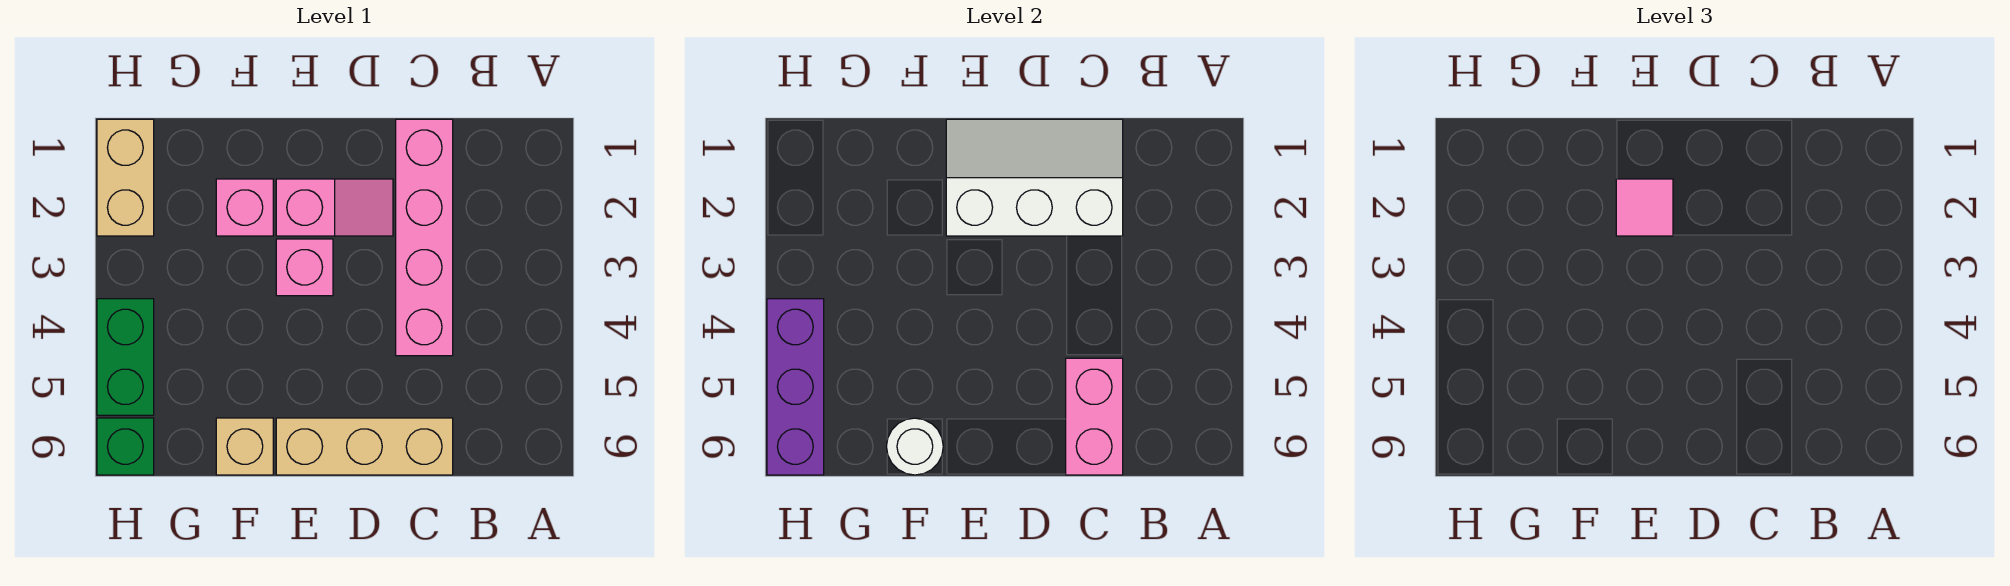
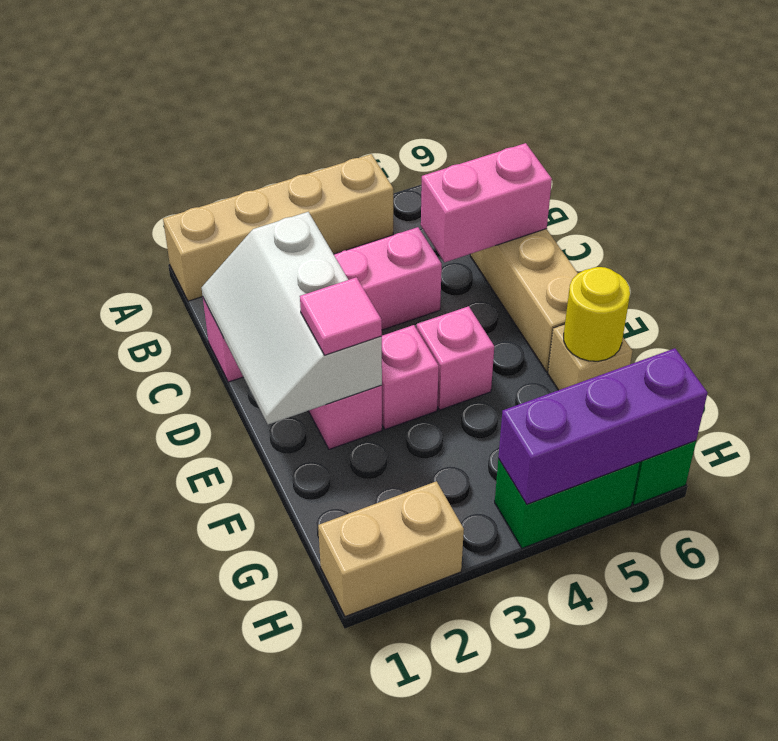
none -> tan brick A1:A4 level 1
pink brick F2 level 1 -> pink brick E4 level 1
white round brick F6 level 2 -> yellow round brick F6 level 2

